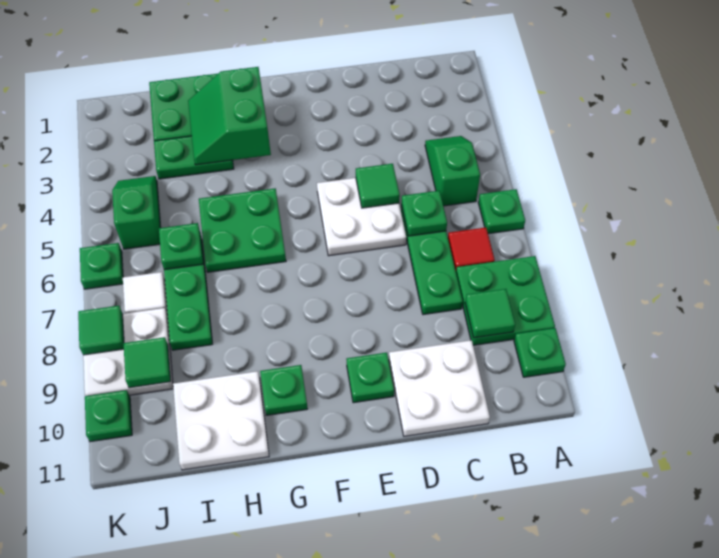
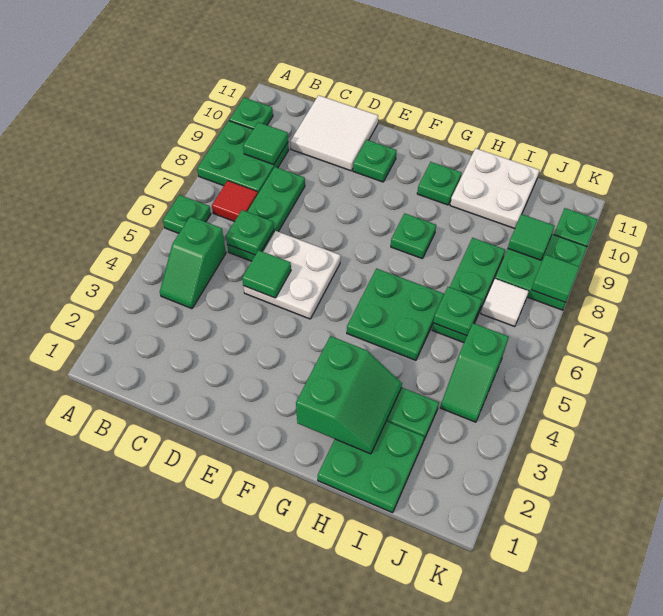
white plate C10:D11 level 1 -> white tile C10:D11 level 1
white plate J8:K9 level 1 -> green plate J8:K9 level 1
green plate K6 level 1 -> green plate G8 level 1

